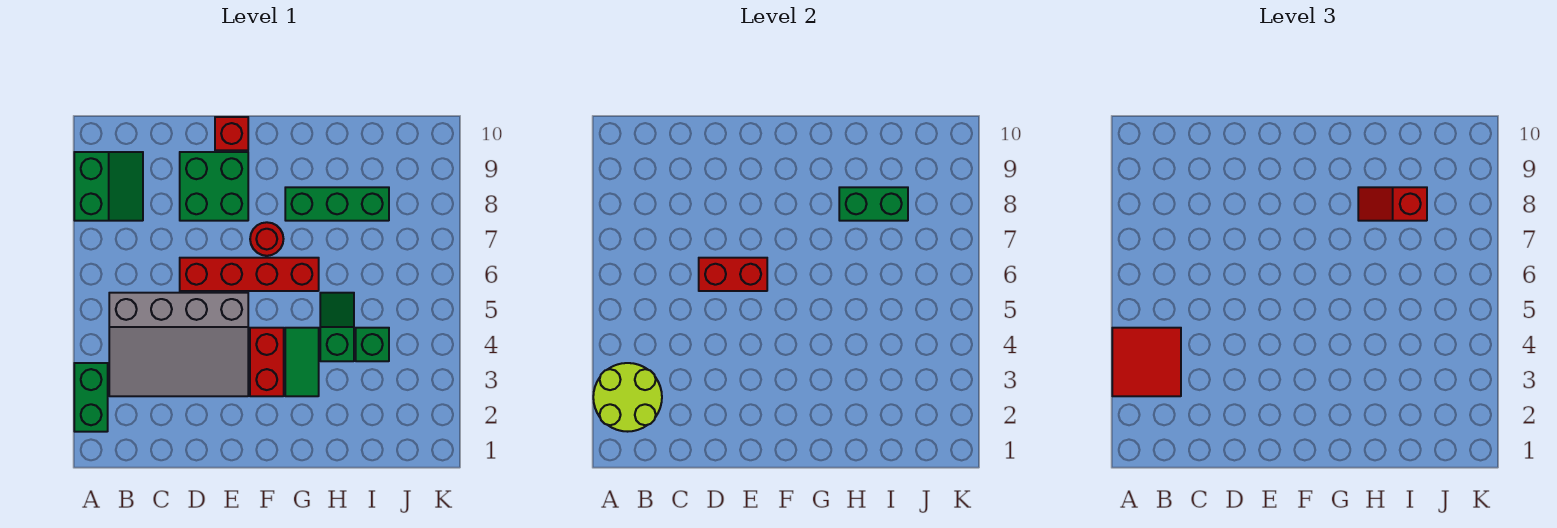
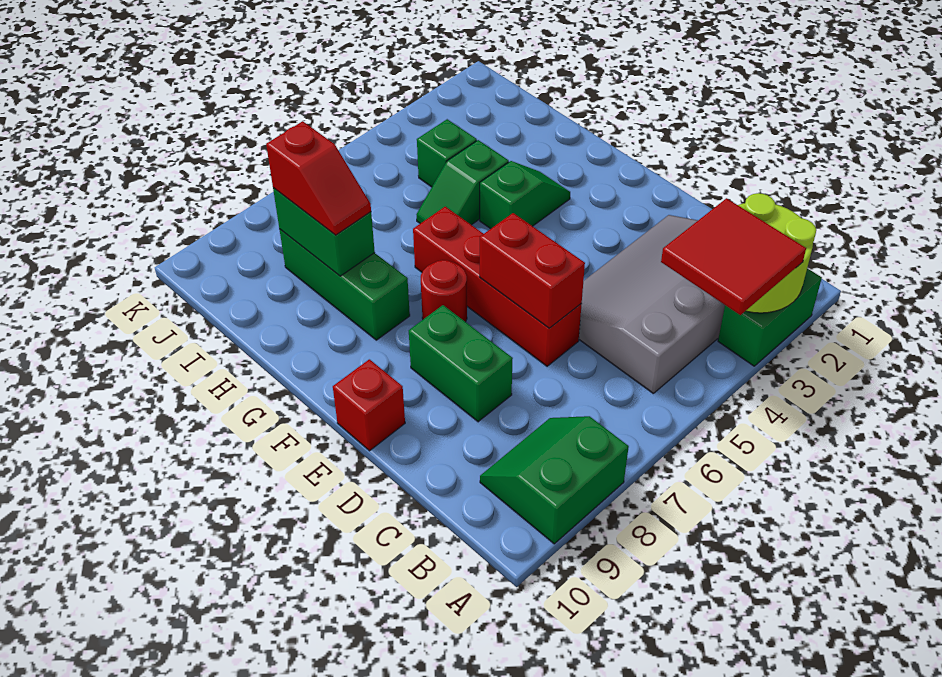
grey slope B3:E5 level 1 top 5 -> grey slope B2:D5 level 1 top B
green brick D8:E9 level 1 -> green brick D8:E8 level 1
red brick F3:F4 level 1 -> none
green tile G3:G4 level 1 -> green slope G3:G4 level 1 top 4

